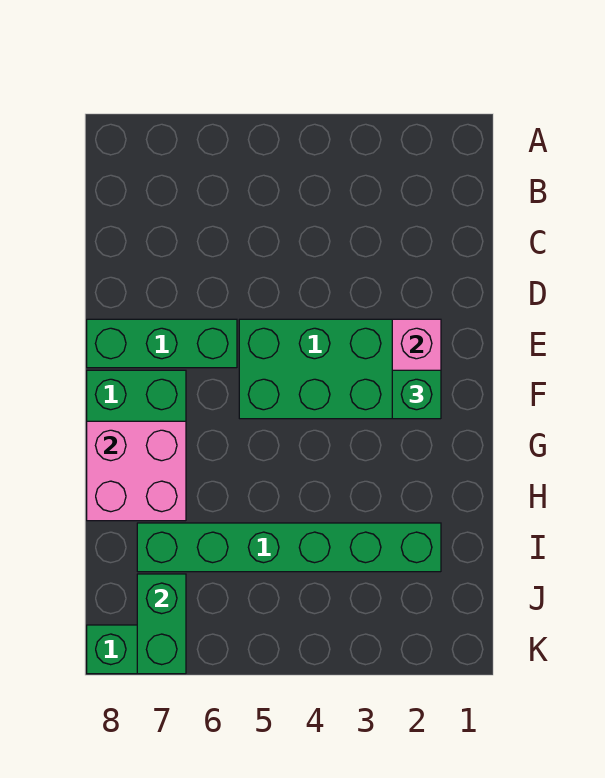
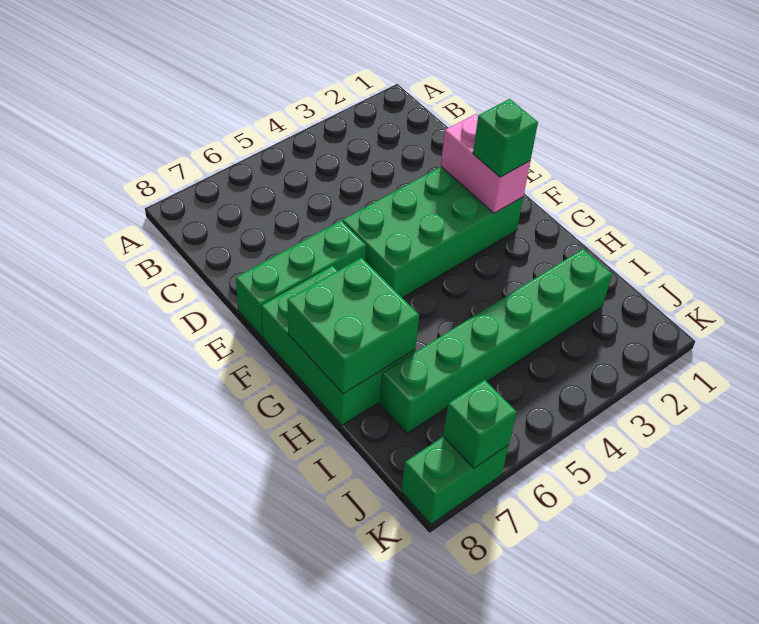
pink brick G7:H8 level 2 -> green brick G7:H8 level 2
green brick J7:K7 level 2 -> green brick K7 level 2

